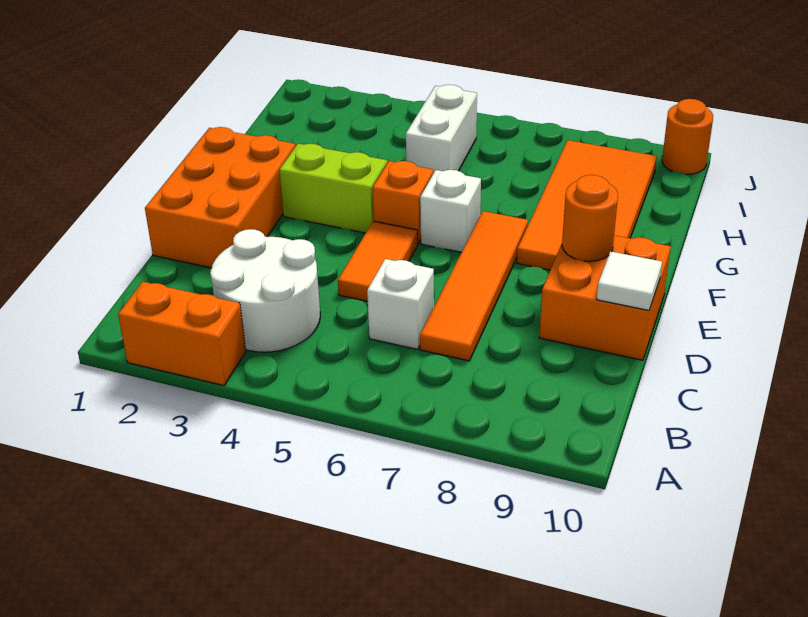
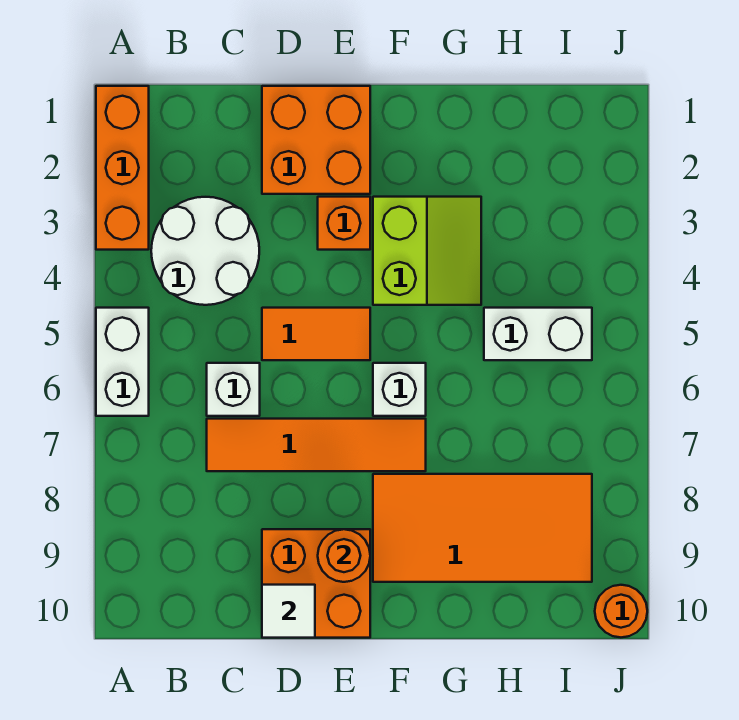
orange brick A2:A3 level 1 -> orange brick A1:A3 level 1
none -> white brick A5:A6 level 1
orange brick D1:F2 level 1 -> orange brick D1:E2 level 1
orange brick F5 level 1 -> orange brick E3 level 1

